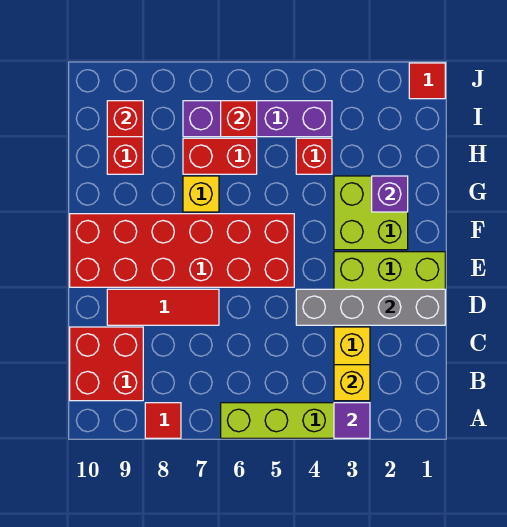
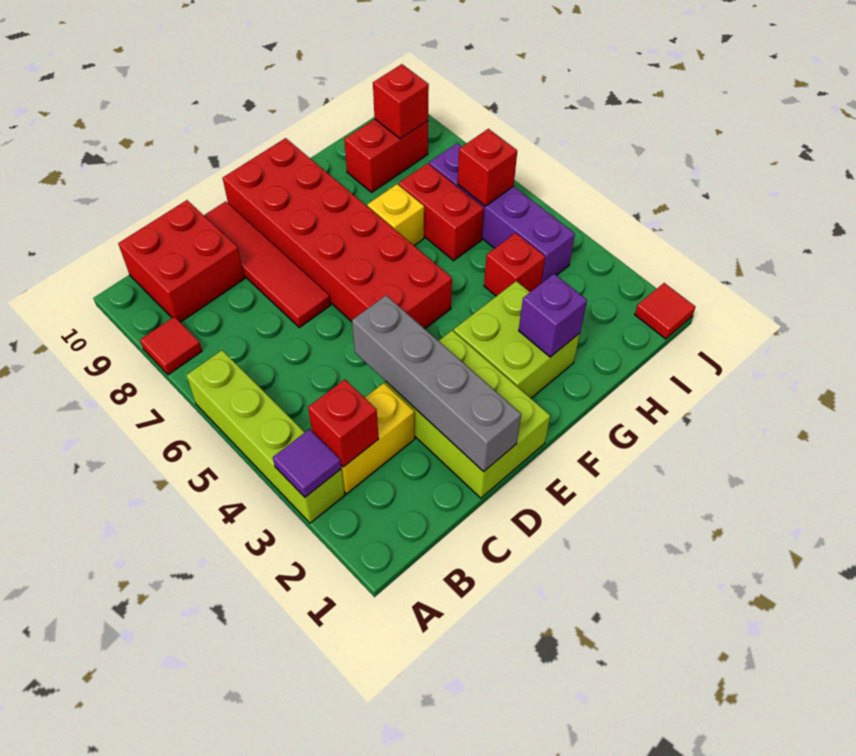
yellow brick B3 level 2 -> red brick B3 level 2
red tile D7:D9 level 1 -> red tile D7:D10 level 1

